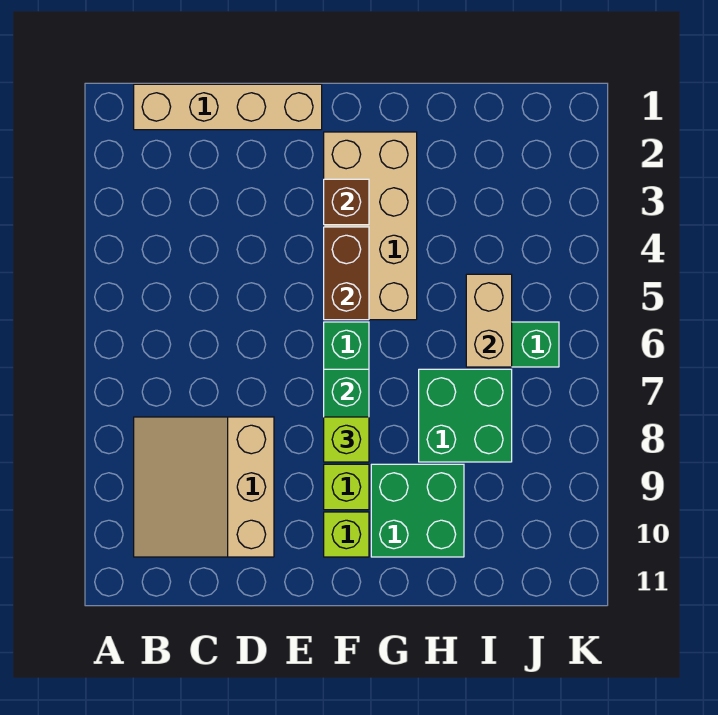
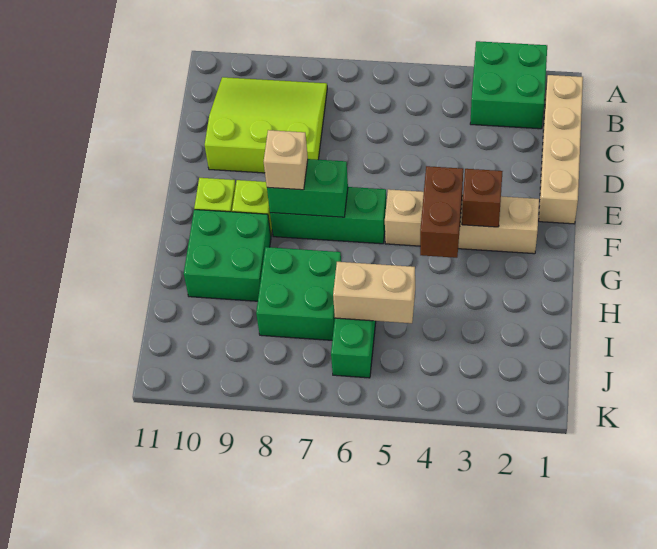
none -> green brick A2:B3 level 1
tan slope B8:D10 level 1 top D -> lime slope B8:D10 level 1 top D
tan brick F2:G5 level 1 -> tan brick F2:F5 level 1
brown brick F4:F5 level 2 -> brown brick F4:G4 level 2
lime brick F8 level 3 -> tan brick F8 level 3

